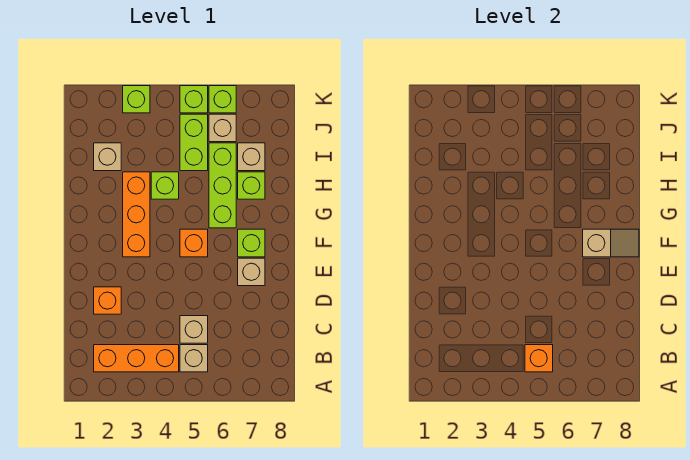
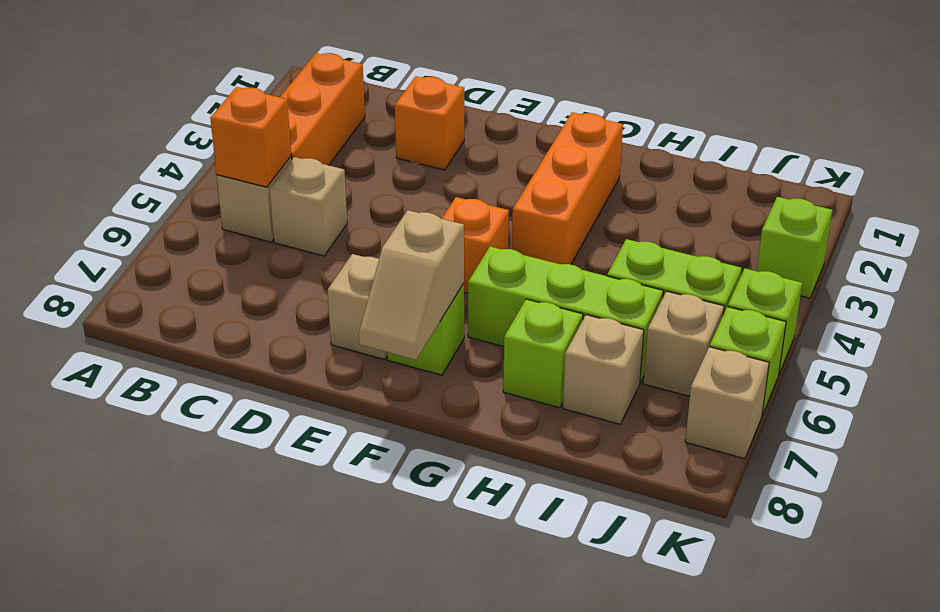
orange brick F3:H3 level 1 -> orange brick G2:G4 level 1
lime brick H4 level 1 -> none
tan brick I2 level 1 -> tan brick K7 level 1

